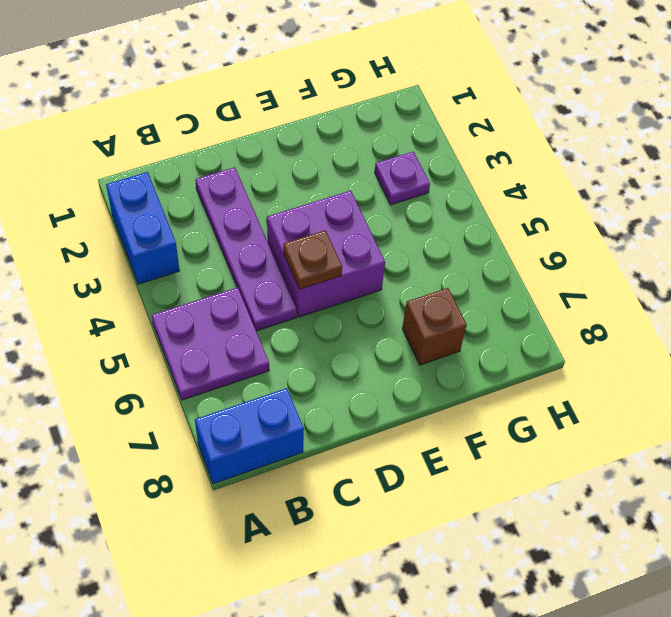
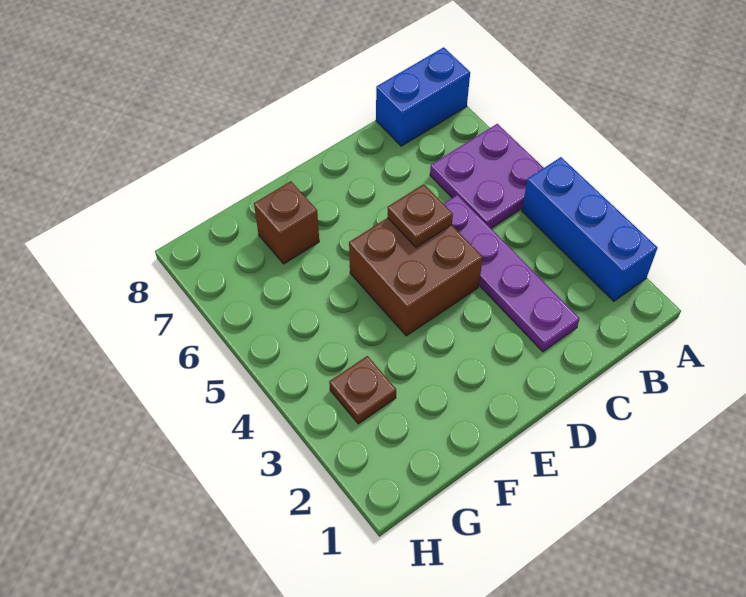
blue brick A2:A3 level 1 -> blue brick A2:A4 level 1
purple brick D4:E5 level 1 -> brown brick D4:E5 level 1
purple plate G3 level 1 -> brown plate G3 level 1

